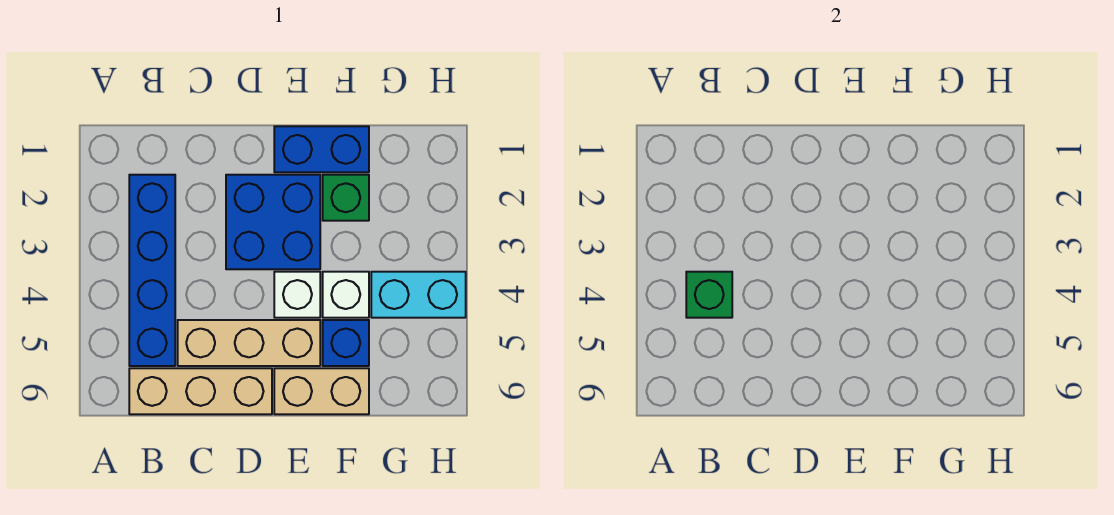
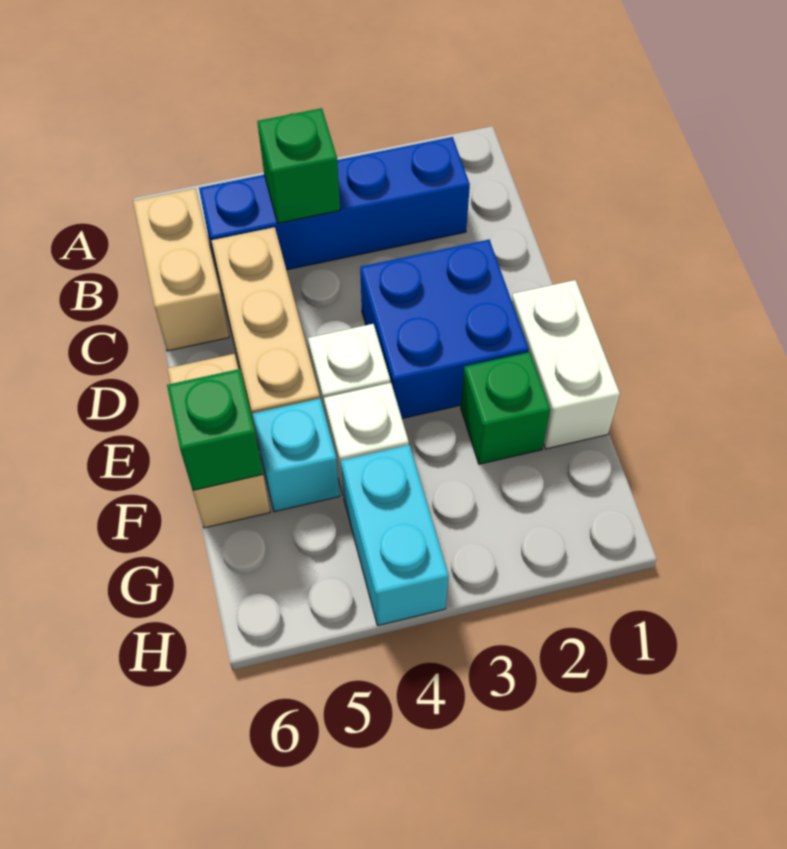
tan brick B6:D6 level 1 -> tan brick B6:C6 level 1
blue brick E1:F1 level 1 -> white brick E1:F1 level 1
blue brick F5 level 1 -> cyan brick F5 level 1
none -> green brick F6 level 2

